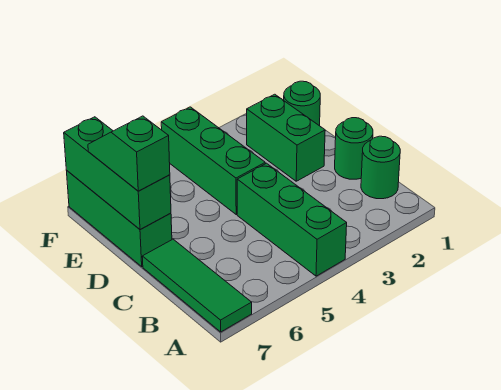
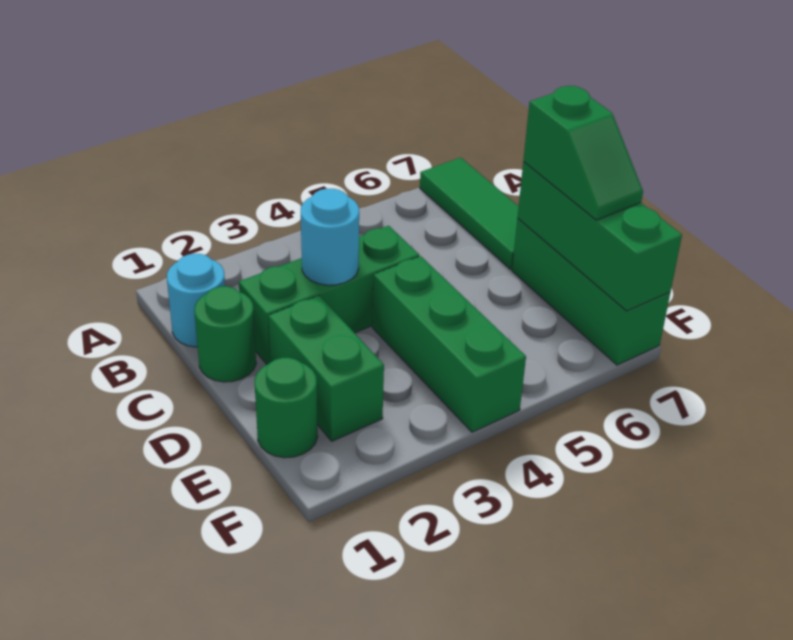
green brick A4:C4 level 1 -> green brick C2:C4 level 1
green round brick B1 level 1 -> cyan round brick B1 level 1
none -> cyan round brick C3 level 2

